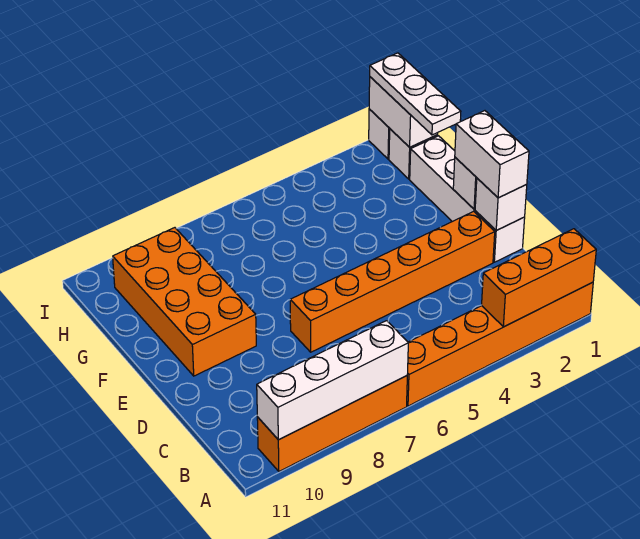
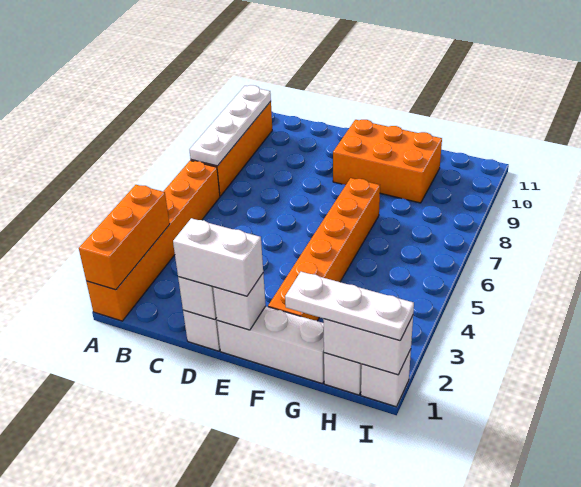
white brick A7:A10 level 2 -> white plate A7:A10 level 2
orange brick D2:D7 level 1 -> orange brick F2:F7 level 1
orange brick E9:H10 level 1 -> orange brick E9:G10 level 1

